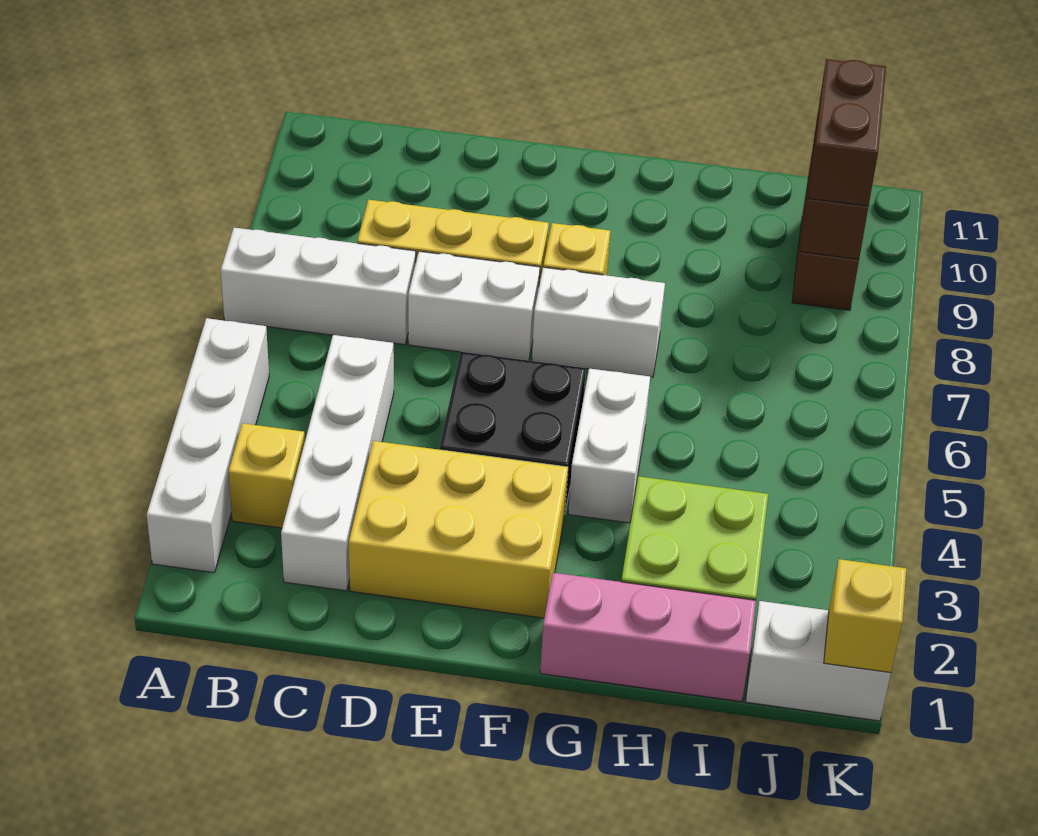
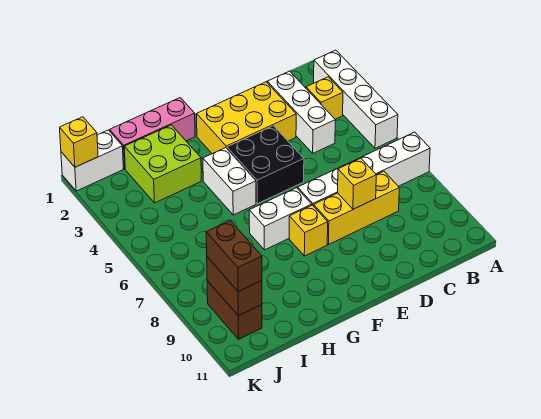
white brick C2:C5 level 1 -> white brick C2:C4 level 1
none -> yellow brick D8 level 2

